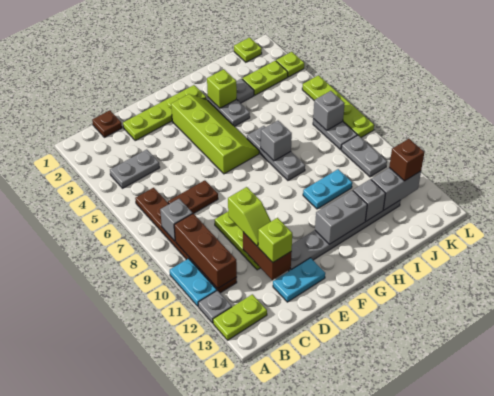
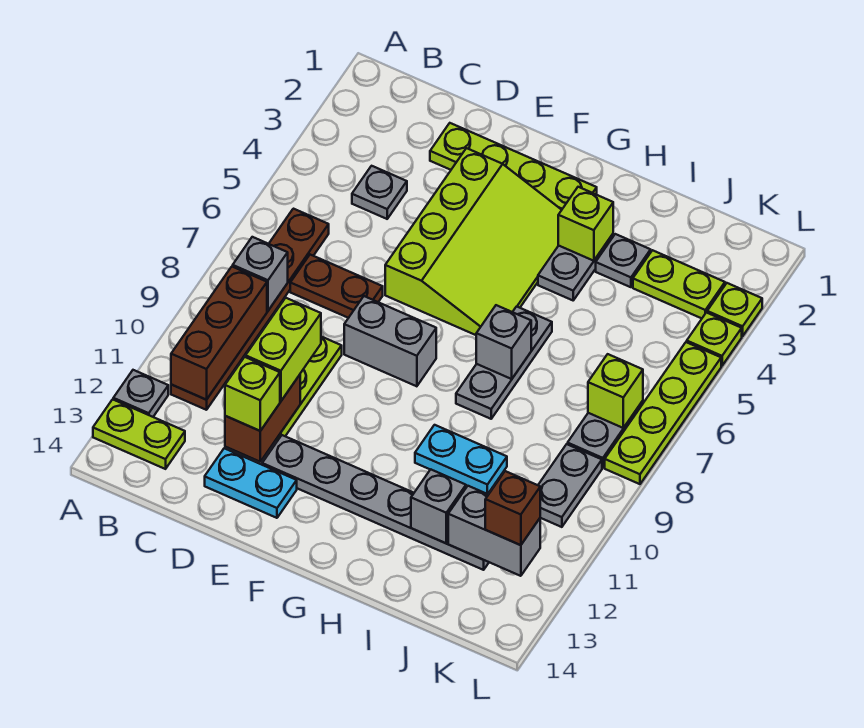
cyan plate A10:A11 level 1 -> none
grey plate B4:C4 level 1 -> grey plate C4 level 1
brown plate C1 level 1 -> none
lime slope D10:D11 level 3 top 10 -> lime brick D10:D11 level 3
lime slope F3:G6 level 1 top F -> lime slope E3:G6 level 1 top E
grey brick G12:H12 level 2 -> grey brick E8:F8 level 1
lime plate K1 level 1 -> lime plate L4 level 1
grey brick K7 level 2 -> lime brick K7 level 2

